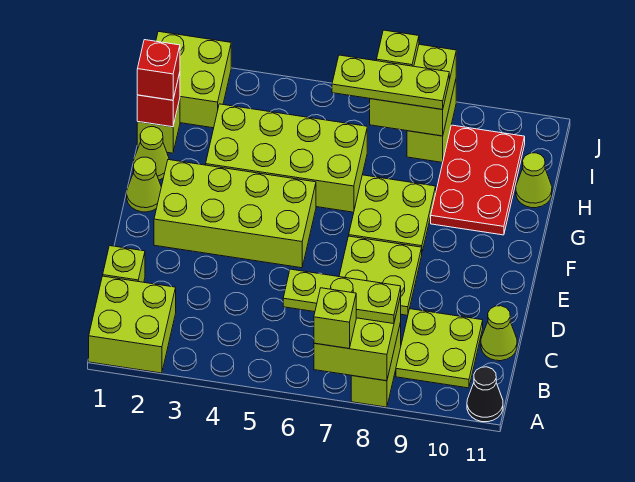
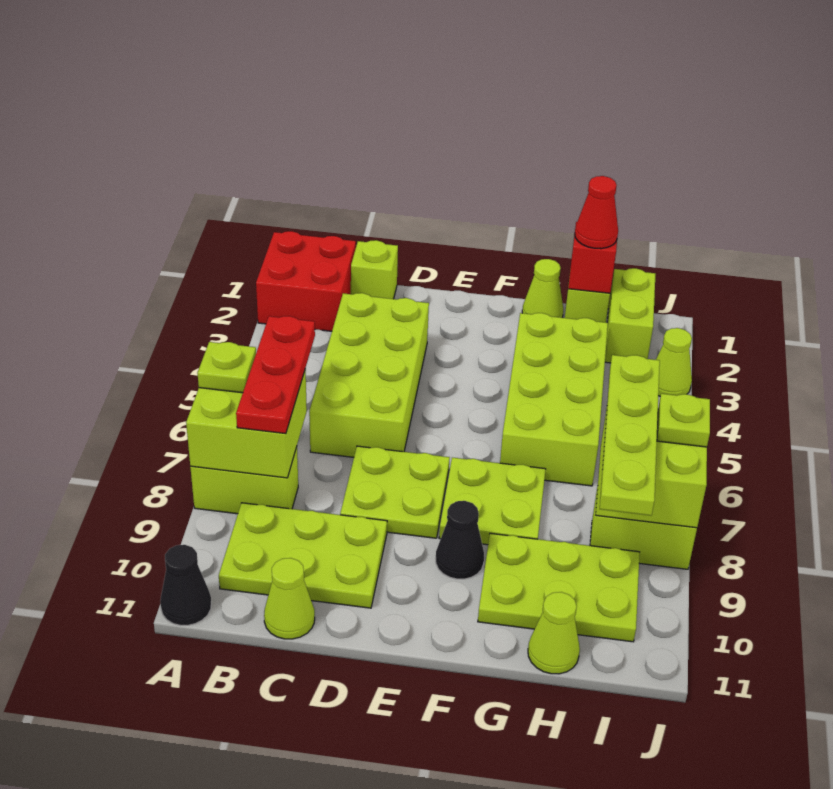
lime brick A1:B2 level 1 -> red brick A1:B2 level 1
lime brick A7 level 3 -> lime plate A7 level 3
lime plate B6:B8 level 3 -> red plate B6:B8 level 3
lime plate B9:C10 level 1 -> lime plate B9:D10 level 1
lime brick E2:F5 level 1 -> lime brick C3:D6 level 1
lime cone F1 level 1 -> lime cone J3 level 1
none -> black cone F9 level 1
red plate G9:I10 level 1 -> lime plate G9:I10 level 1
red brick H1 level 3 -> red cone H1 level 3
lime brick I1:J2 level 1 -> lime brick I1:I2 level 1
lime plate I6:I8 level 3 -> lime plate I6:I9 level 3

